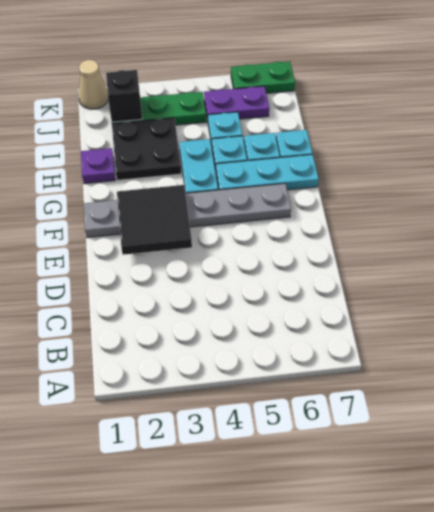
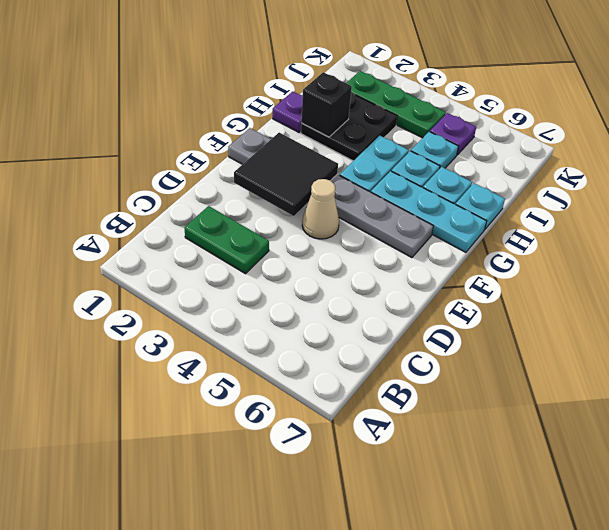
black brick J2 level 2 -> black brick H2 level 2
purple plate J5:J6 level 1 -> purple plate J5 level 1
tan cone K1 level 1 -> tan cone E4 level 1
green plate K6:K7 level 1 -> green plate C2:C3 level 1

